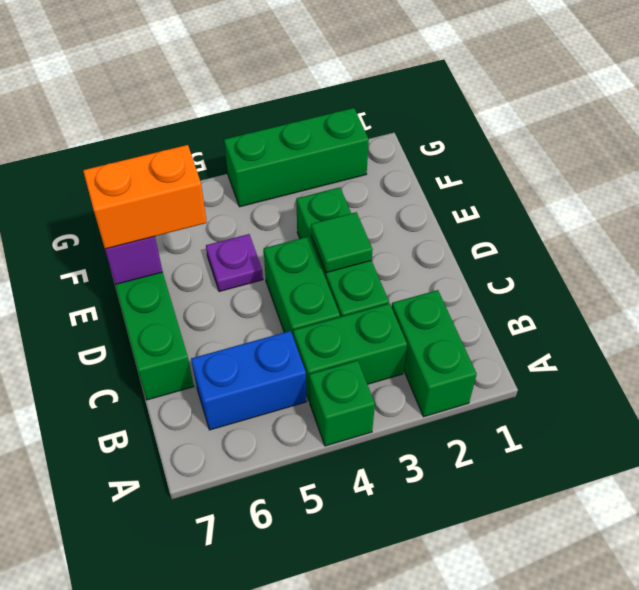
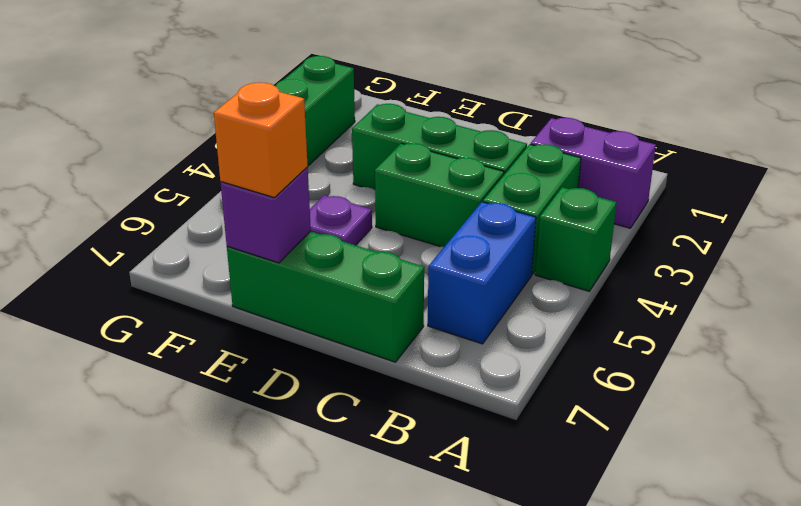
green brick A2:B2 level 1 -> purple brick A2:B2 level 1
green tile D3 level 2 -> none
orange brick E6:E7 level 3 -> orange brick E7 level 3

